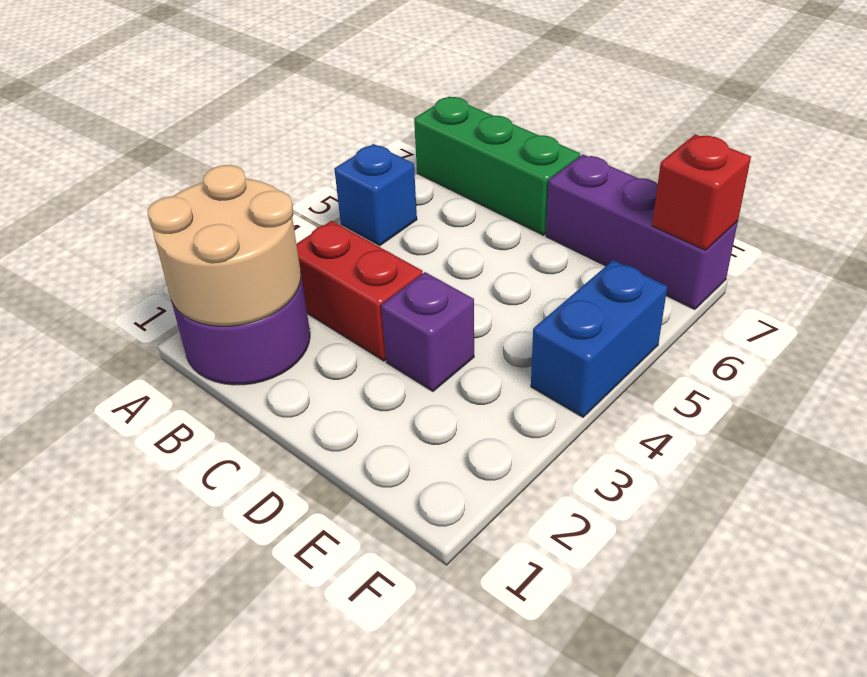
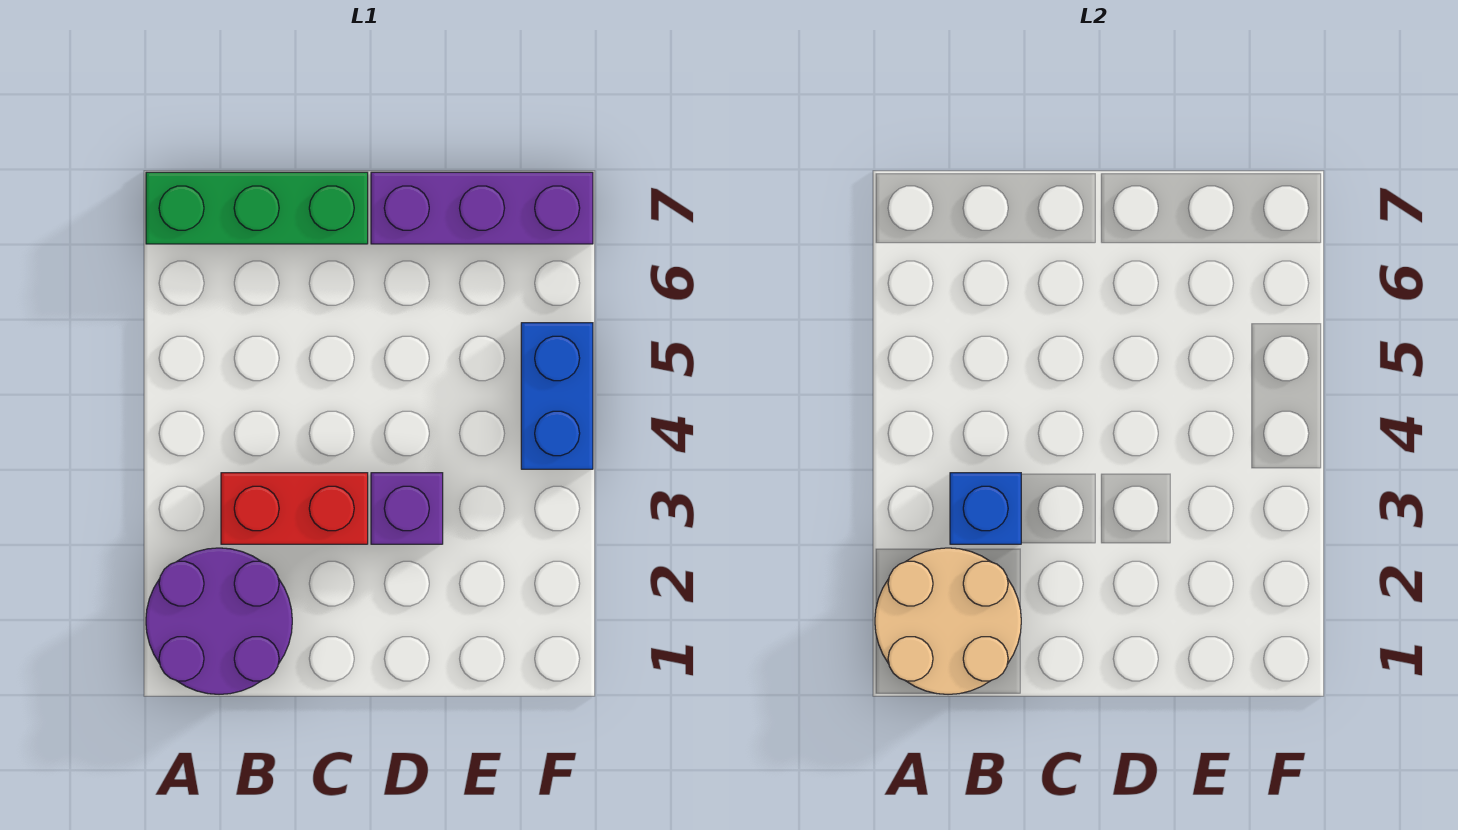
blue brick A5 level 1 -> blue brick B3 level 2
red brick F7 level 2 -> none

